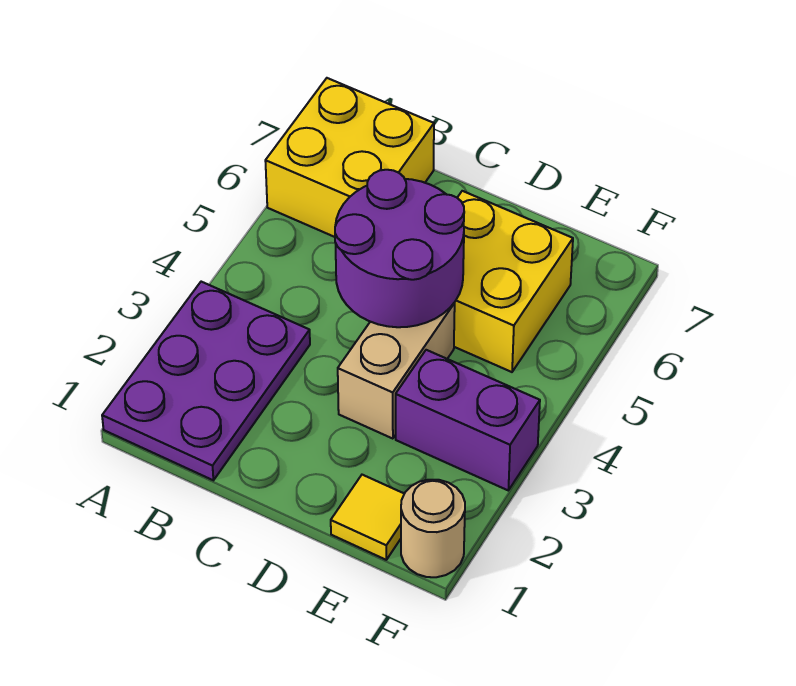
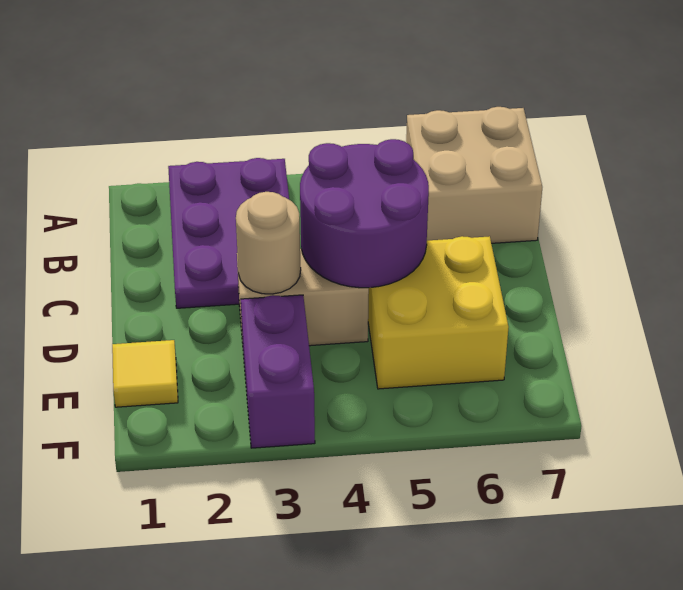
purple plate A1:B3 level 1 -> purple plate A2:C3 level 1
yellow brick A6:B7 level 1 -> tan brick A6:B7 level 1
tan round brick F1 level 1 -> tan round brick D3 level 2

